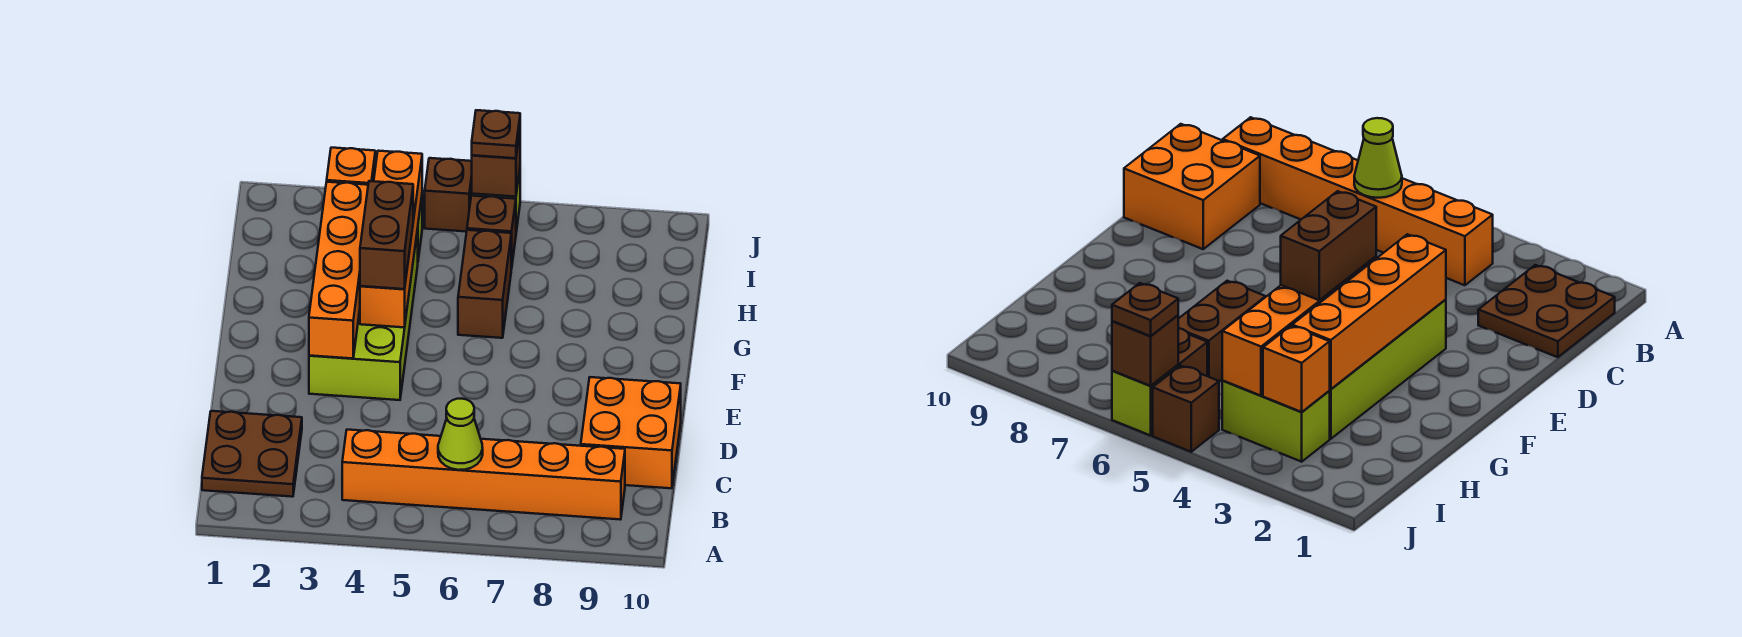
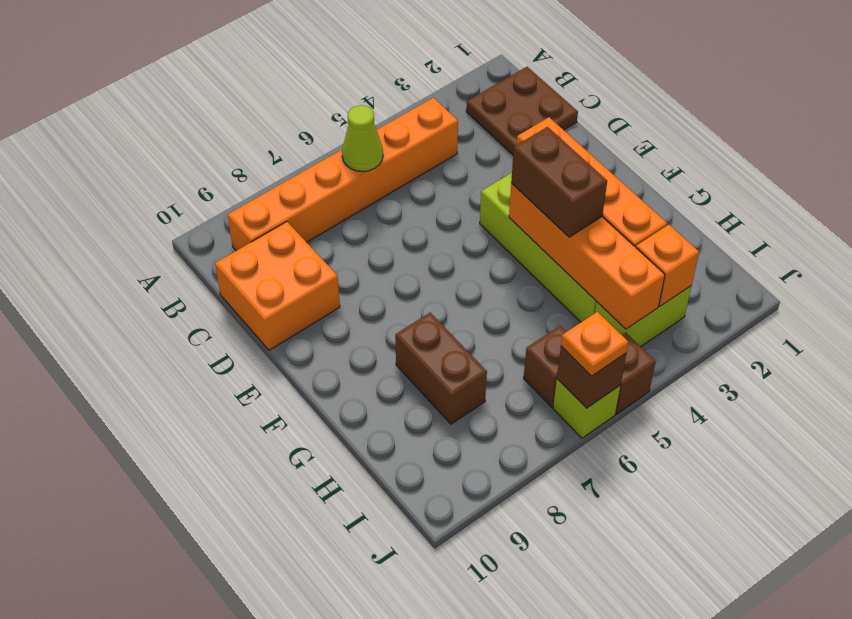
brown brick G6:H6 level 1 -> brown brick G8:H8 level 1
brown plate J6 level 3 -> orange plate J6 level 3

